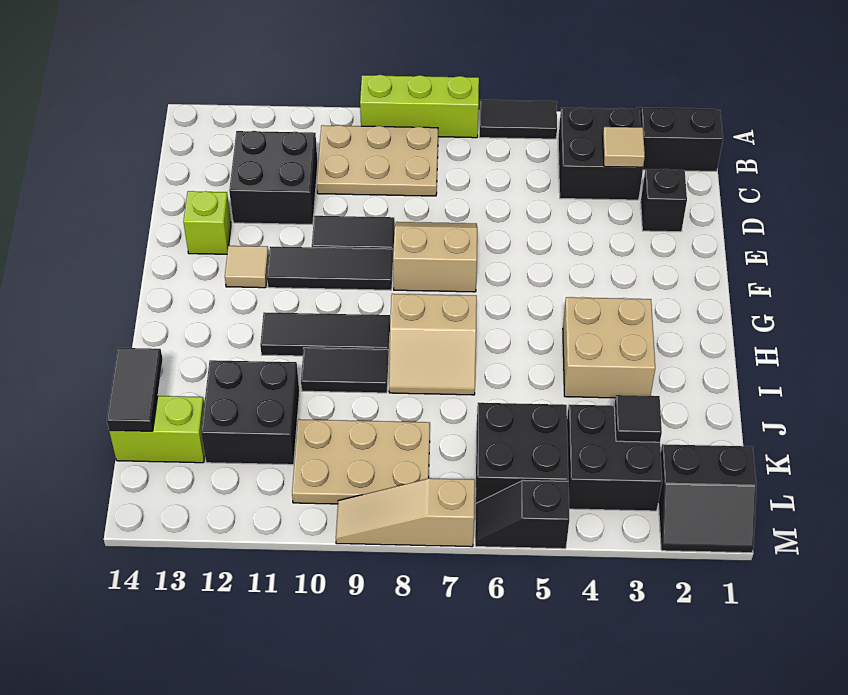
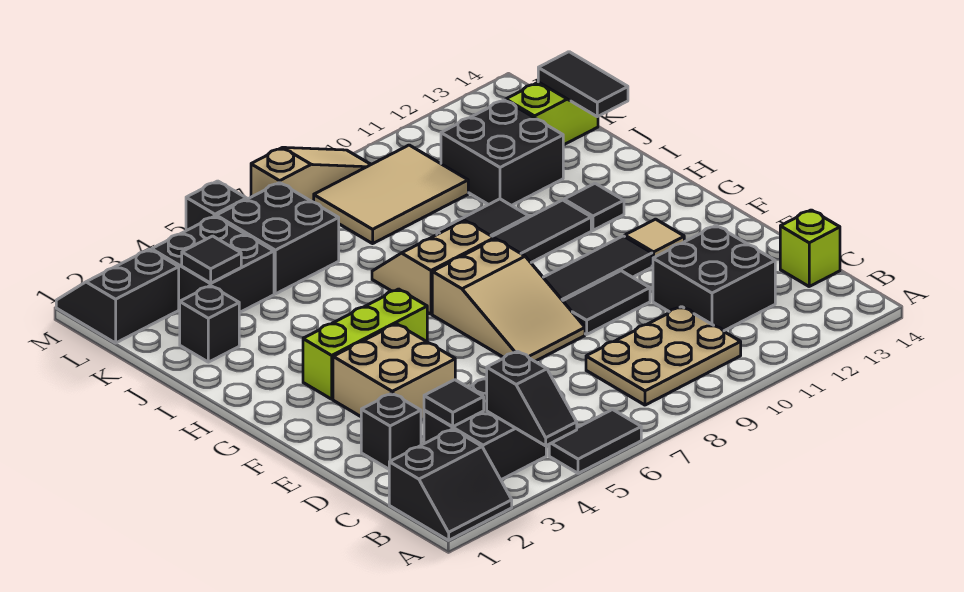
none -> black slope A4:B4 level 2 top B
lime brick A7:A9 level 1 -> lime brick G3:G5 level 1
tan tile C3 level 2 -> black tile C3 level 2
tan slope E7:F8 level 1 top F -> tan slope E7:G8 level 1 top G
lime brick E13 level 1 -> lime brick C14 level 1
tan brick H3:I4 level 1 -> tan brick E3:F4 level 1
none -> black tile H12 level 1
none -> black brick J2 level 1
tan plate K8:L10 level 1 -> tan tile K8:L10 level 1

